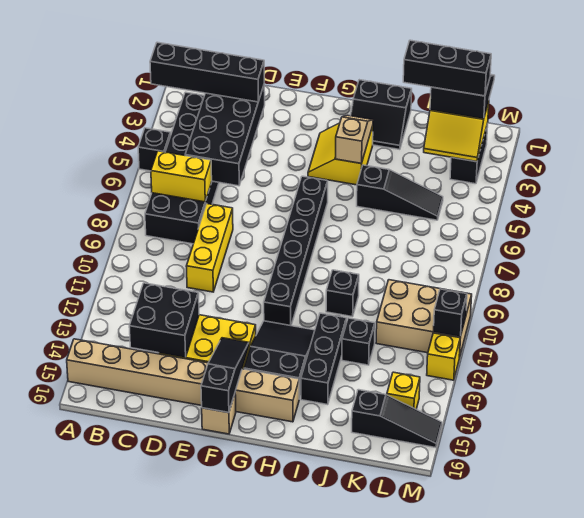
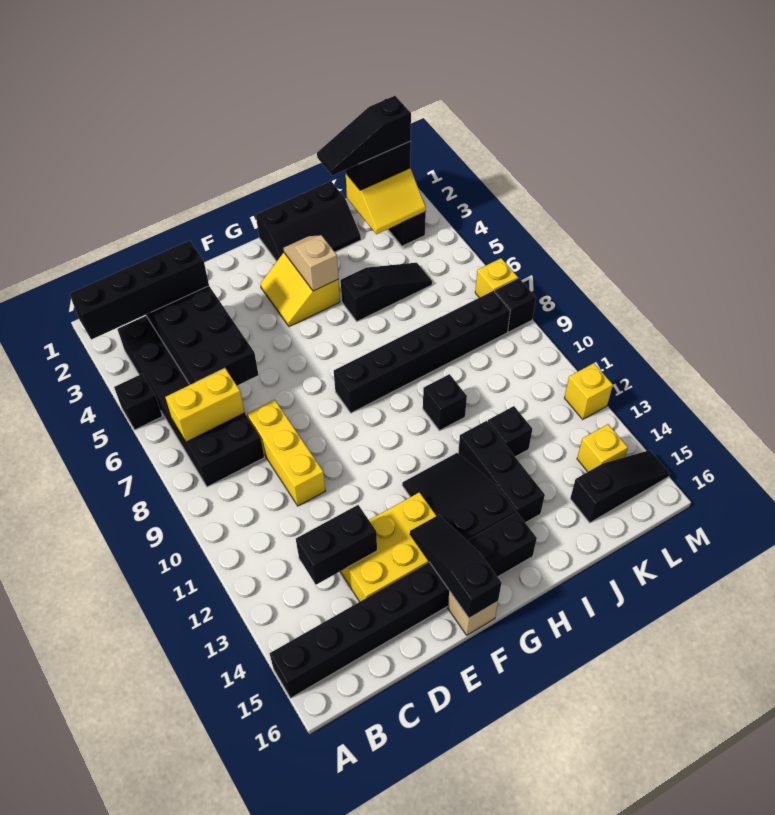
tan brick A15:H15 level 1 -> black brick A15:H15 level 1
black brick C13:D14 level 2 -> black brick C13:D13 level 2
black brick G6:G11 level 1 -> black brick G8:L8 level 1
black slope H1:I2 level 1 top 1 -> black slope H1:J2 level 1 top 1
black brick J2:L2 level 4 -> black slope J2:L2 level 4 top L
tan brick K10:M11 level 1 -> none
none -> yellow brick M7 level 1
black brick M11 level 2 -> black brick M8 level 1

